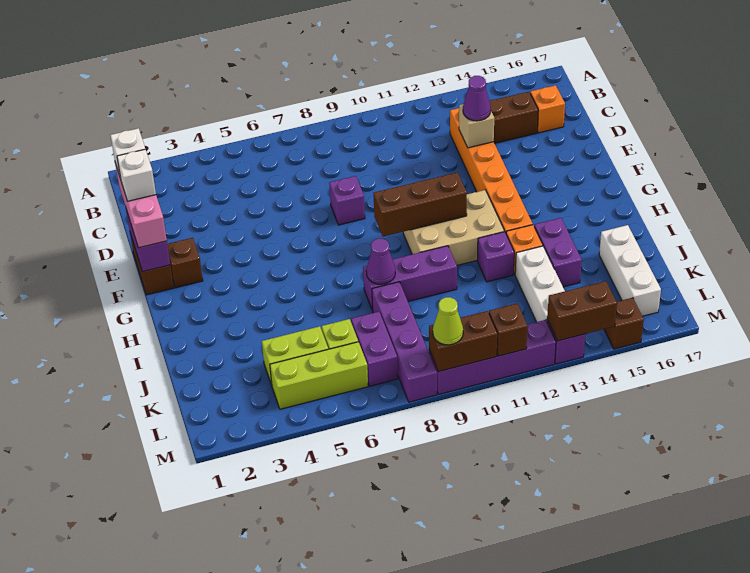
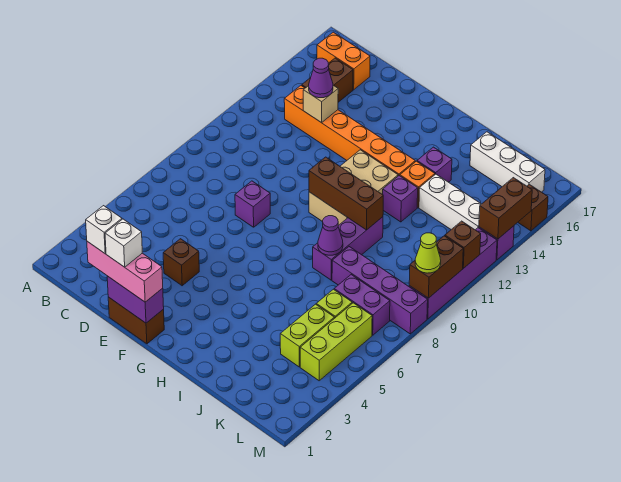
orange brick C16 level 1 -> orange brick B16:C16 level 1
brown brick F2 level 1 -> brown brick E4 level 1
brown brick G9:G11 level 2 -> brown brick G10:I10 level 2
purple brick I14:J14 level 1 -> purple brick I14 level 1

